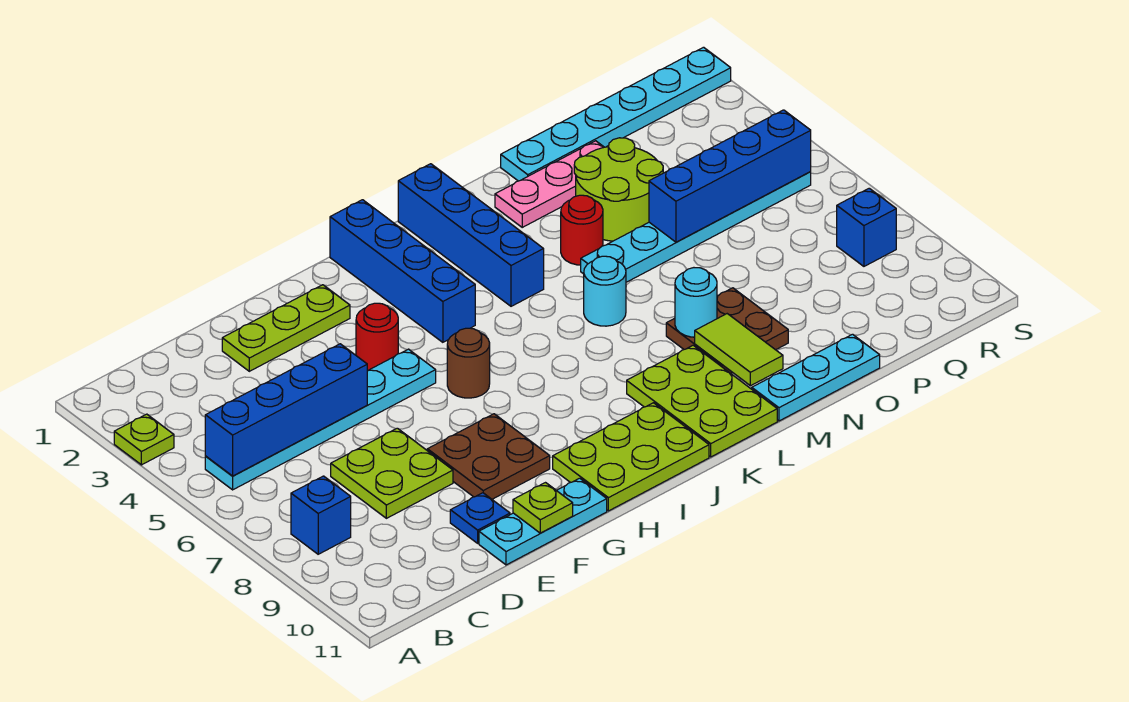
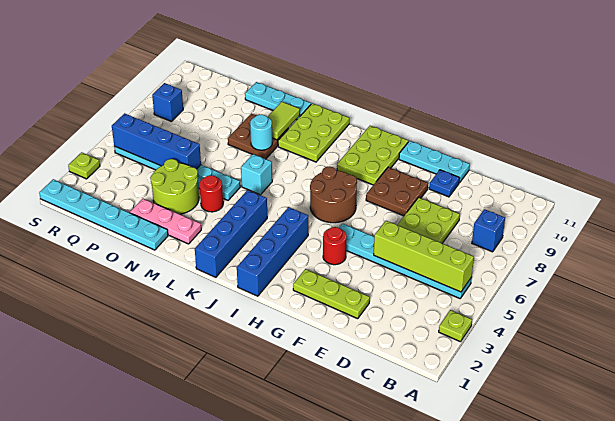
blue brick B5:E5 level 2 -> lime brick B5:E5 level 2
lime plate F11 level 2 -> lime plate S3 level 1
brown round brick H6 level 1 -> brown round brick H6:I7 level 1
lime plate H10:J11 level 1 -> lime plate H9:I11 level 1
cyan round brick L6 level 1 -> cyan brick L6 level 1

